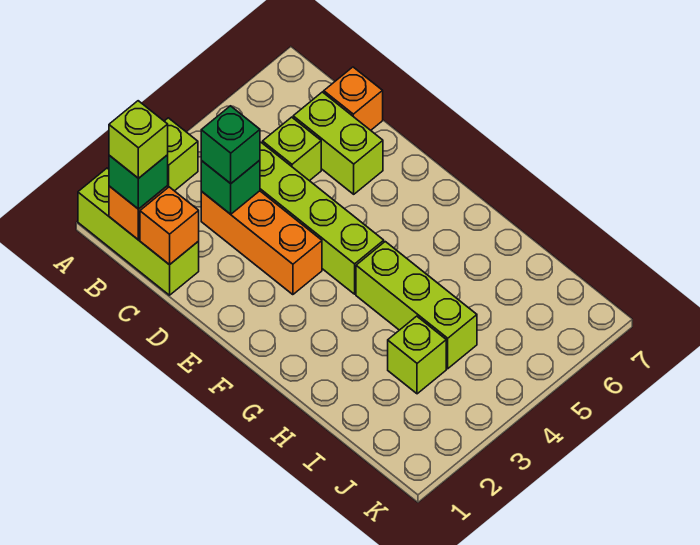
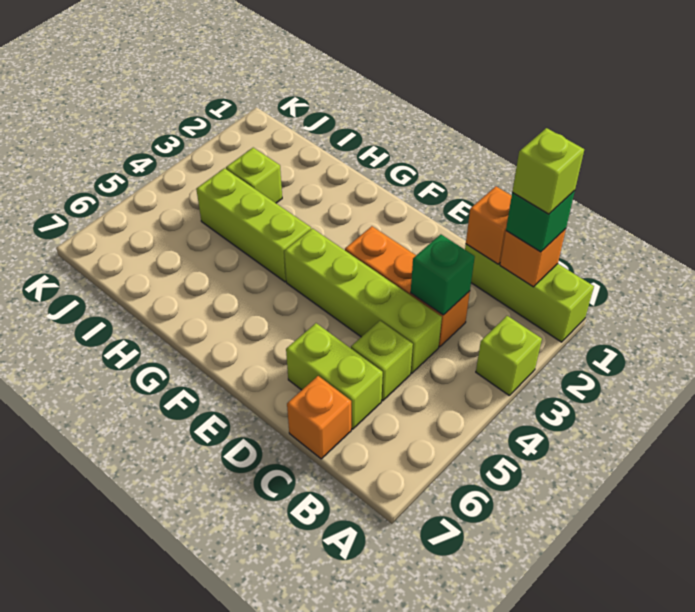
green brick C3 level 3 -> none

